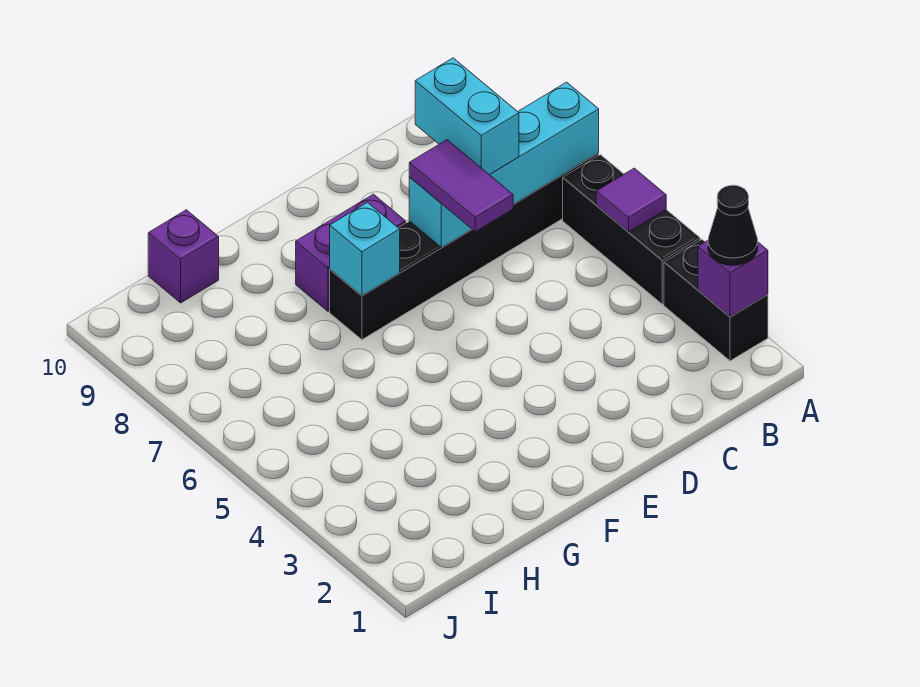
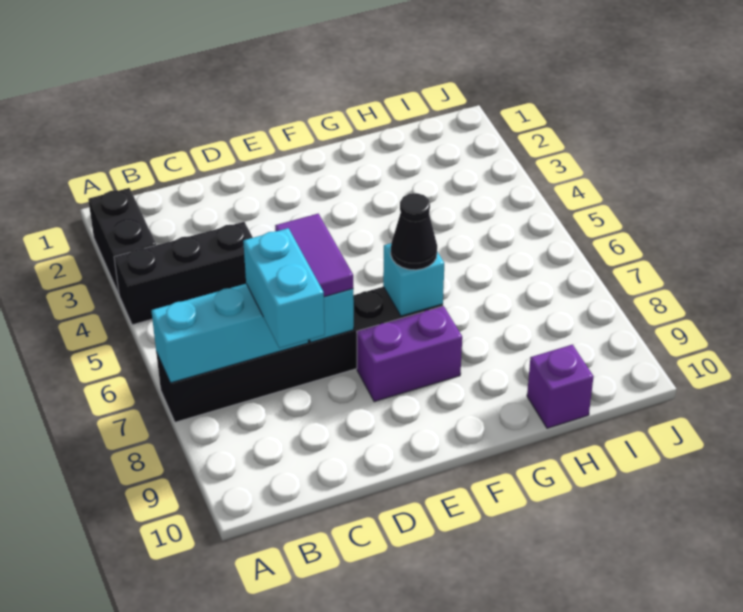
purple brick A2 level 2 -> none
black cone A2 level 3 -> black cone F7 level 3
black brick A4:A6 level 1 -> black brick A4:C4 level 1
purple tile A5 level 2 -> none

